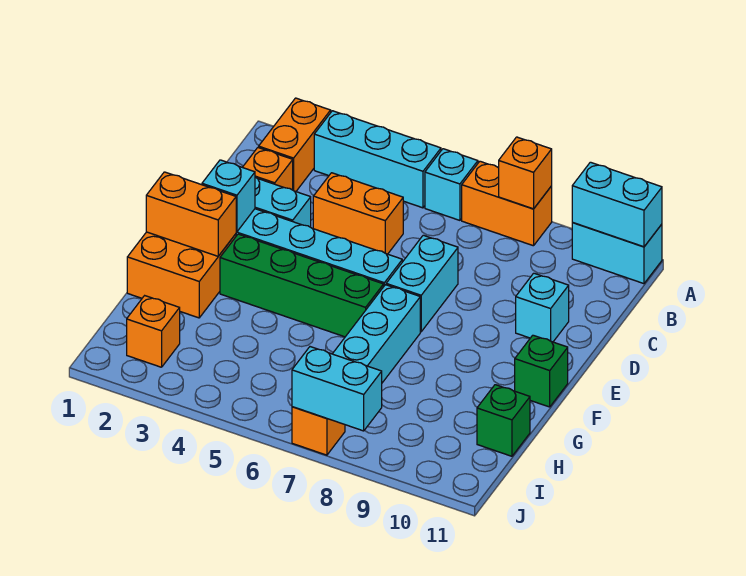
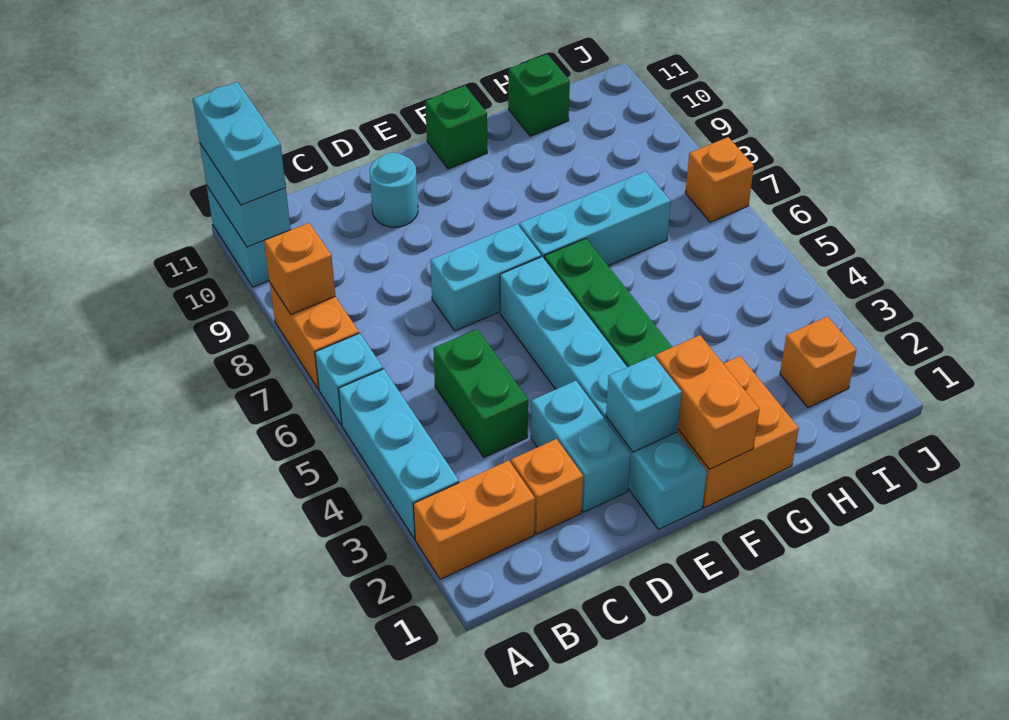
orange brick C4:C5 level 1 -> green brick C4:C5 level 1
cyan brick D10 level 1 -> cyan round brick D10 level 1
cyan brick J7:J8 level 2 -> cyan brick A10:A11 level 3

